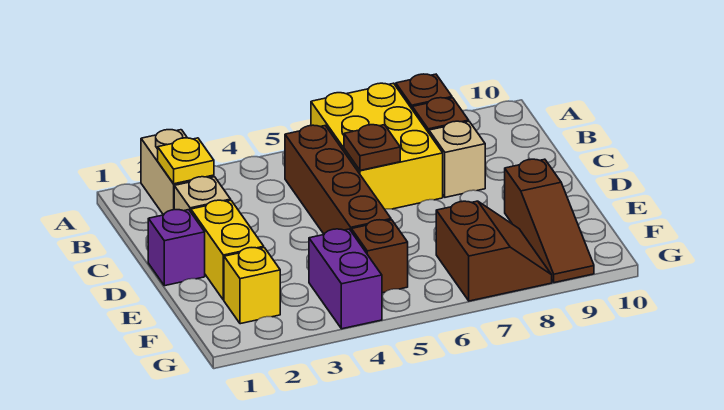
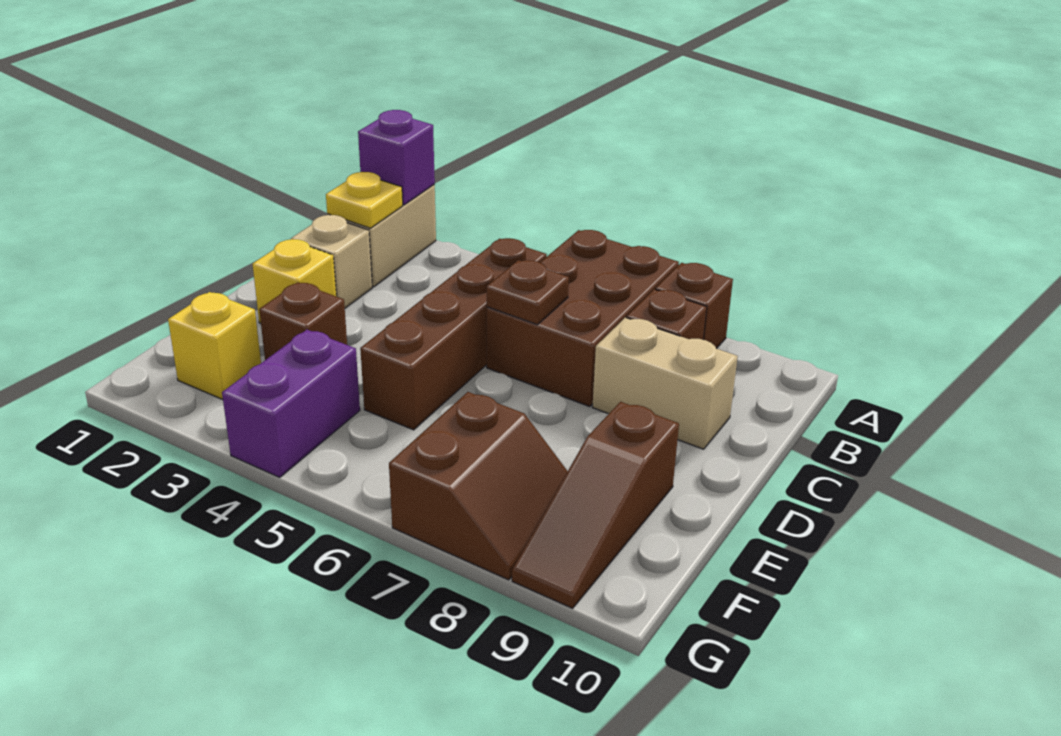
yellow brick A6:C7 level 1 -> brown brick A6:C7 level 1
tan brick C8 level 1 -> tan brick C8:C9 level 1
purple brick D1 level 1 -> purple brick A2 level 2
yellow brick D2:E2 level 1 -> yellow brick D2 level 1
brown brick F5 level 1 -> brown brick E3 level 1

